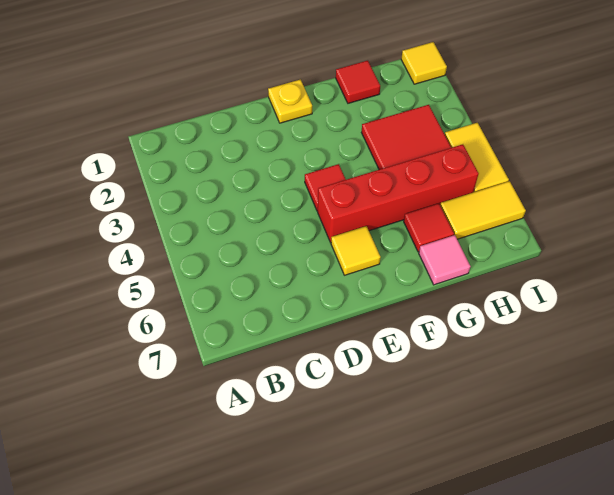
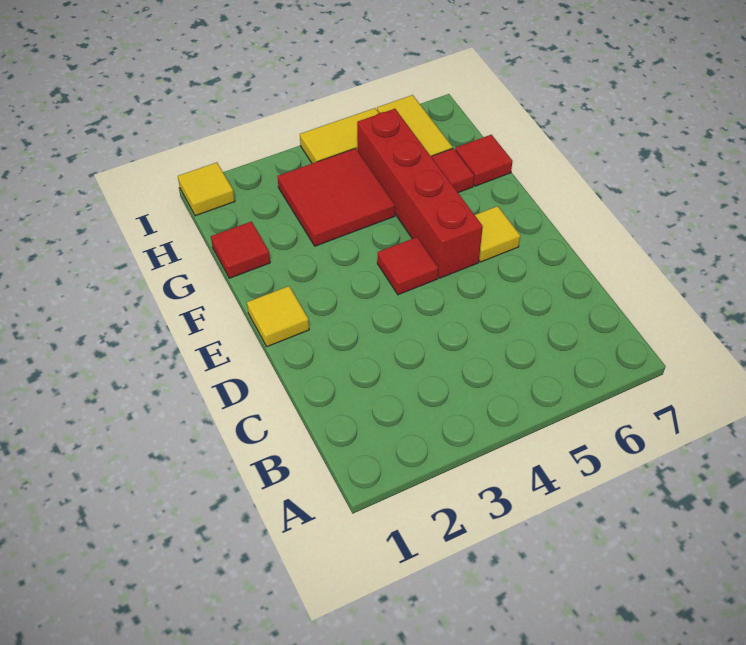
yellow plate E1 level 1 -> yellow tile E1 level 1
pink tile G7 level 1 -> red tile G7 level 1

